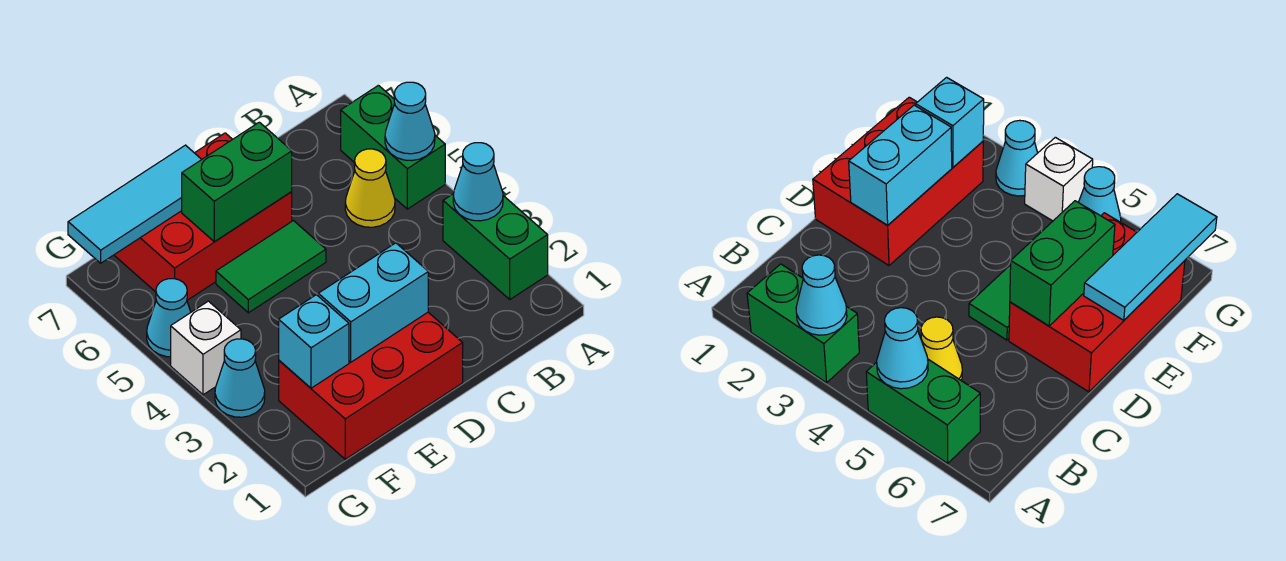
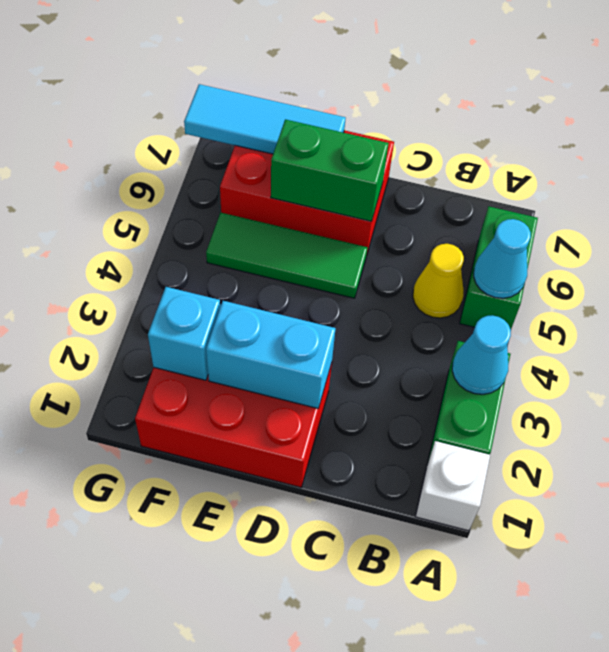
green tile D5:E5 level 1 -> green tile D5:F5 level 1
cyan cone G3 level 1 -> none
white brick G4 level 1 -> white brick A1 level 1
cyan cone G5 level 1 -> none

